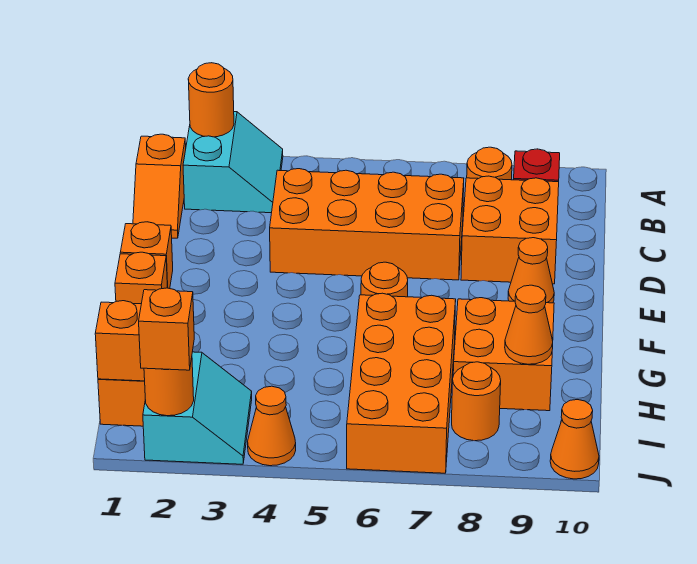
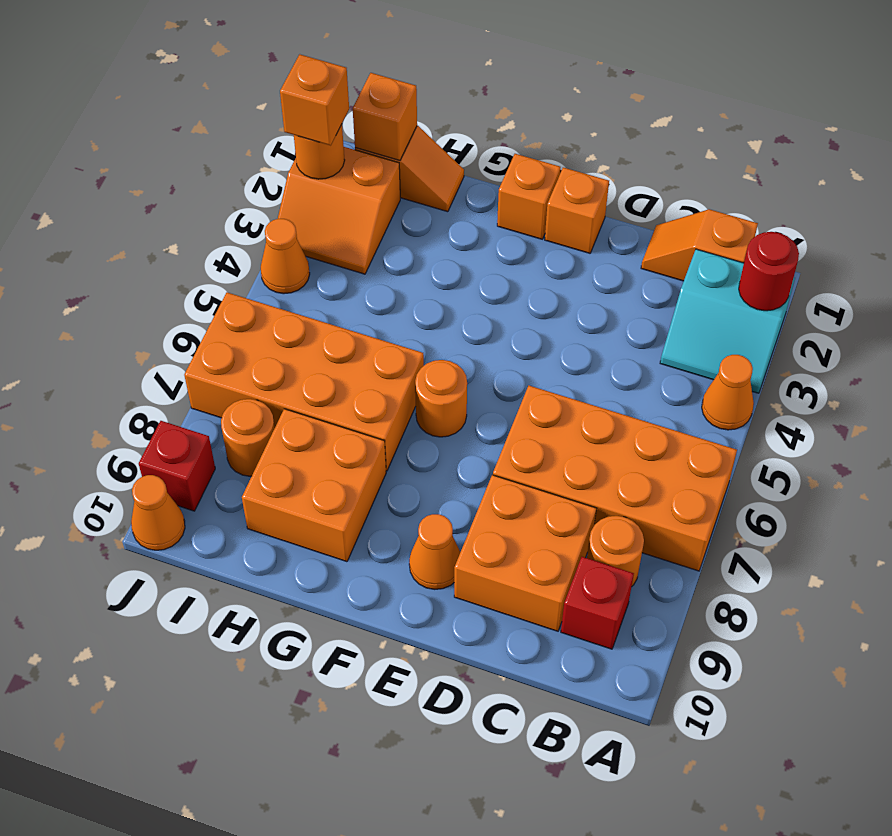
orange round brick A2 level 2 -> red round brick A2 level 2
orange brick C4:D7 level 1 -> orange brick A6:D7 level 1
orange cone H9 level 2 -> orange cone A4 level 1
cyan slope I2:J3 level 1 top 2 -> orange slope I2:J3 level 1 top 2
none -> red brick J9 level 1

